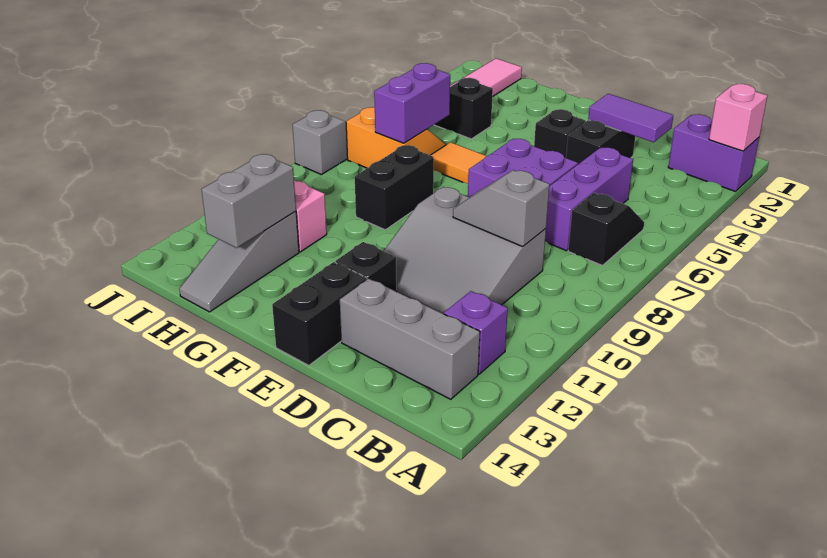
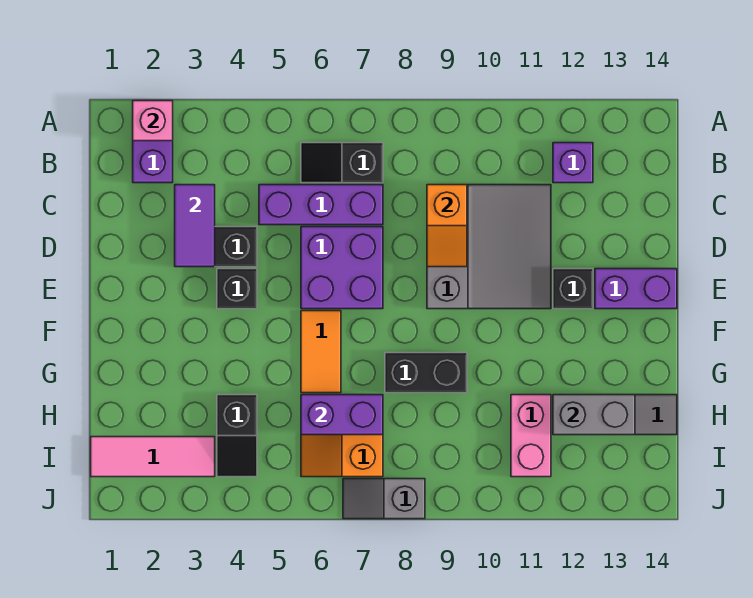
grey brick B13:D13 level 1 -> none
grey slope C9:D9 level 2 top C -> orange slope C9:D9 level 2 top C
black brick E13:E14 level 1 -> purple brick E13:E14 level 1

